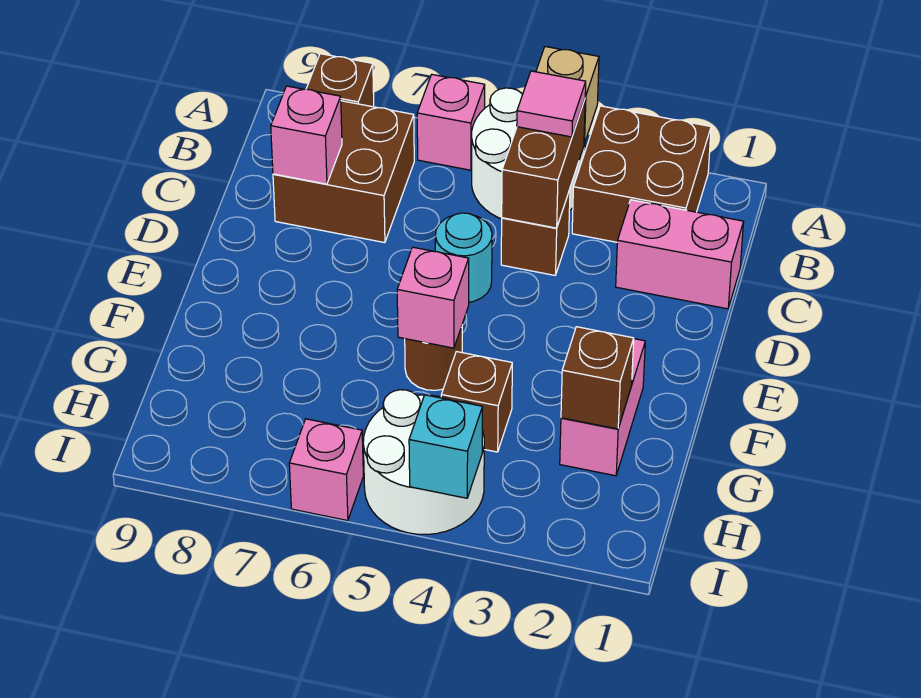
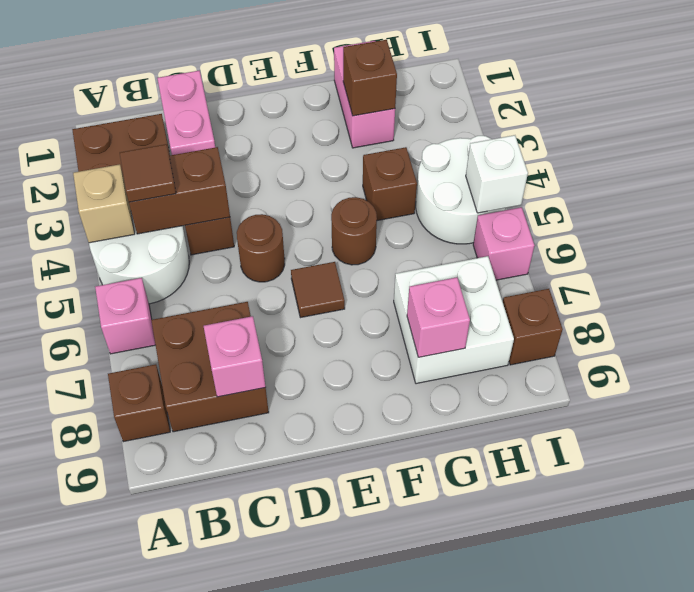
pink tile B4 level 3 -> brown tile B4 level 3
cyan round brick D5 level 1 -> brown round brick D5 level 1
none -> brown tile E6 level 1
pink brick F2:G2 level 1 -> pink brick G1:G2 level 1
pink brick F5 level 2 -> pink brick G8 level 2
none -> white brick G7:H8 level 1
cyan brick I4 level 2 -> none
none -> white brick I5 level 2
none -> brown brick I8 level 1

